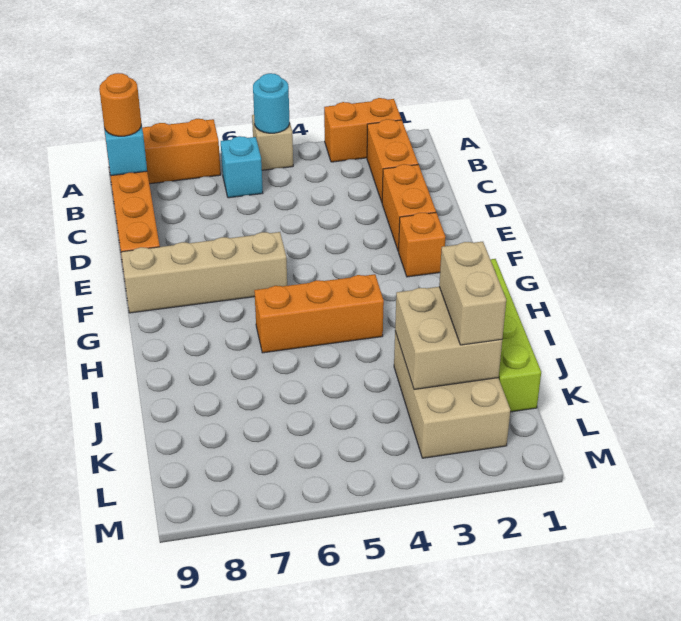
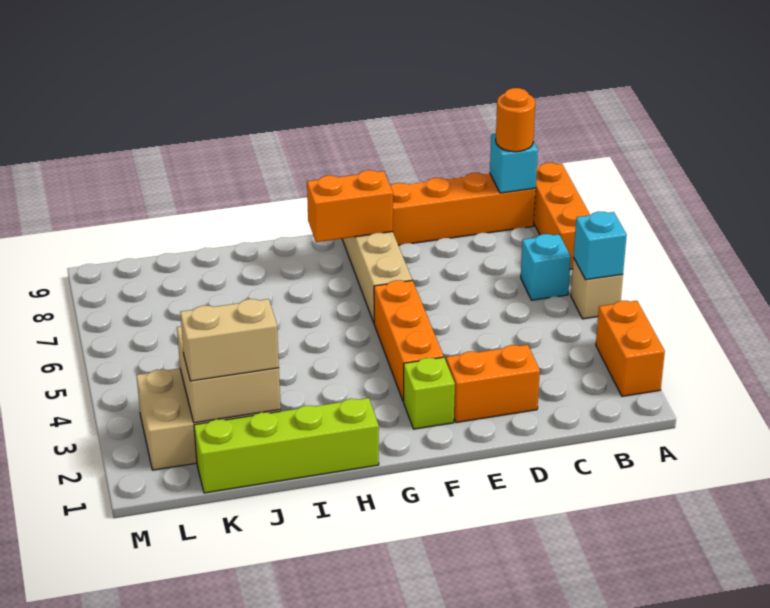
cyan round brick A5 level 2 -> cyan brick A5 level 2
orange brick B2:C2 level 1 -> orange brick F8:G8 level 2
orange brick F2 level 1 -> lime brick F2 level 1
orange brick H4:H6 level 1 -> orange brick F3:F5 level 1

